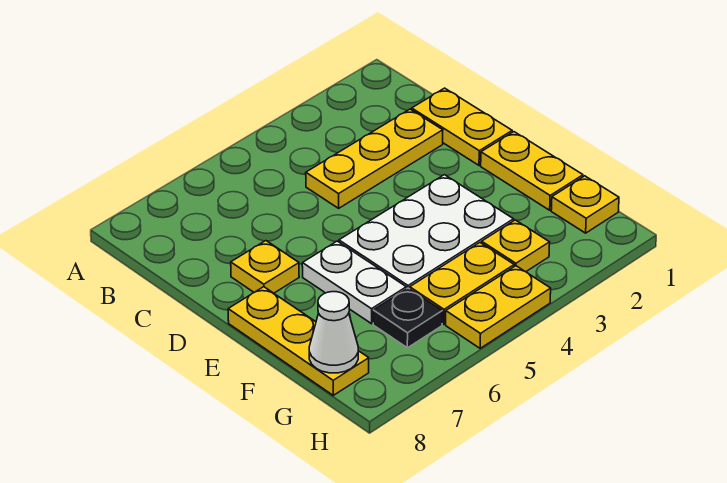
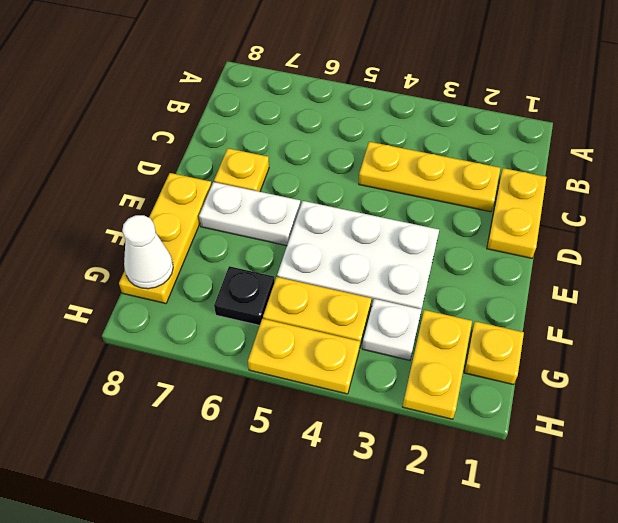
yellow plate E1:F1 level 1 -> yellow plate G2:H2 level 1
white plate E6:F6 level 1 -> white plate E6:E7 level 1
yellow plate G3 level 1 -> white plate G3 level 1

